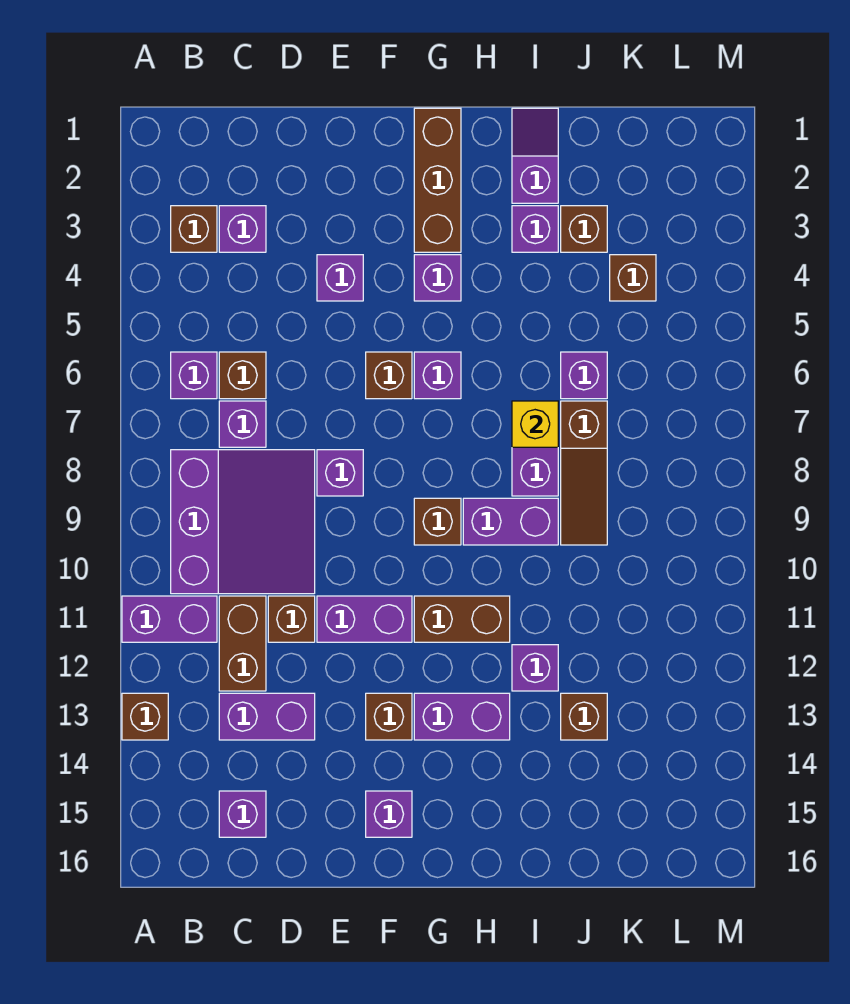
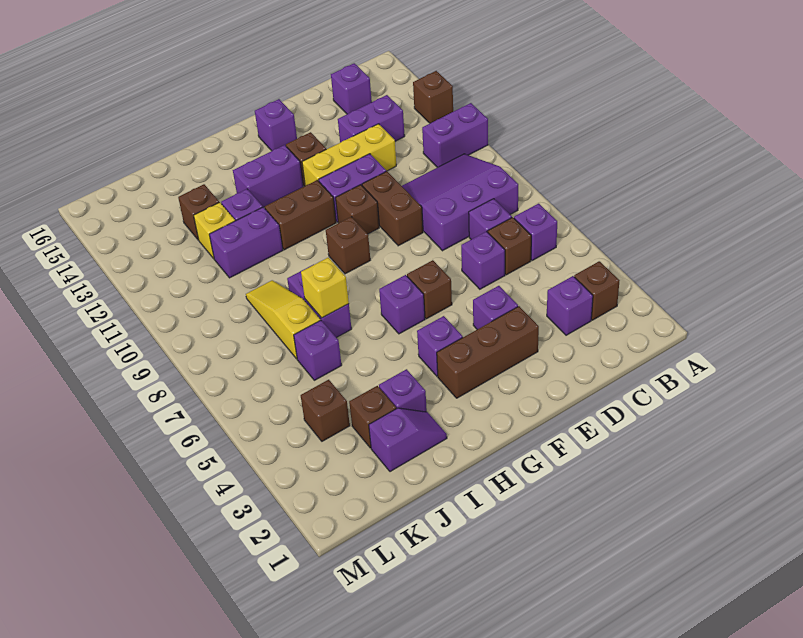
purple slope B8:D10 level 1 top B -> purple slope B8:D10 level 1 top 8
brown brick C11:C12 level 1 -> brown brick E9:E10 level 1
brown brick D11 level 1 -> brown brick F10 level 1
none -> yellow brick D12:F12 level 1
purple brick E8 level 1 -> purple brick D6 level 1
brown brick G1:G3 level 1 -> brown brick E3:G3 level 1
purple brick H9:I9 level 1 -> purple brick I11:J11 level 1
purple slope I1:I2 level 1 top 2 -> purple slope I2:J2 level 1 top J
brown slope J7:J9 level 1 top 7 -> yellow slope J7:J9 level 1 top 7
none -> yellow brick J12 level 1

